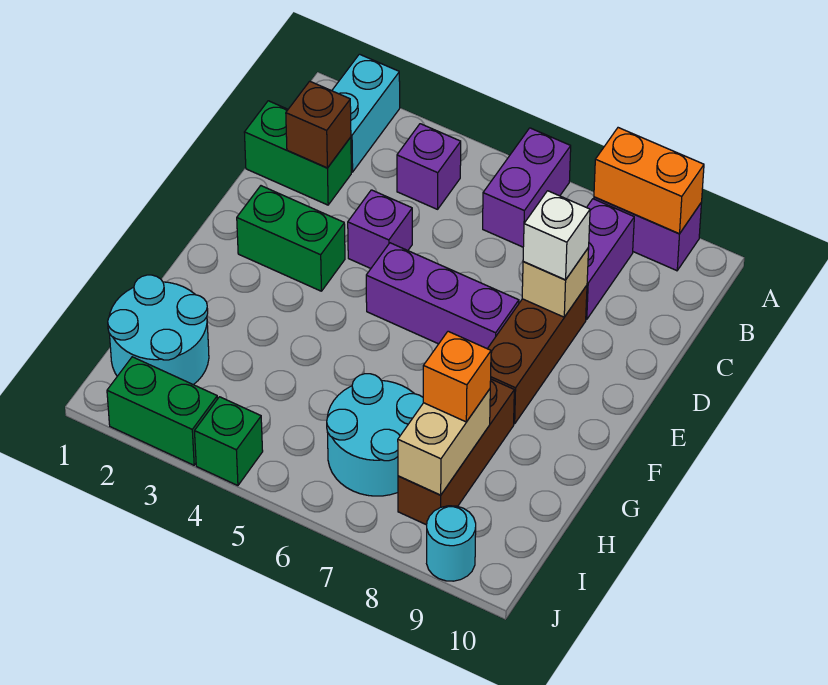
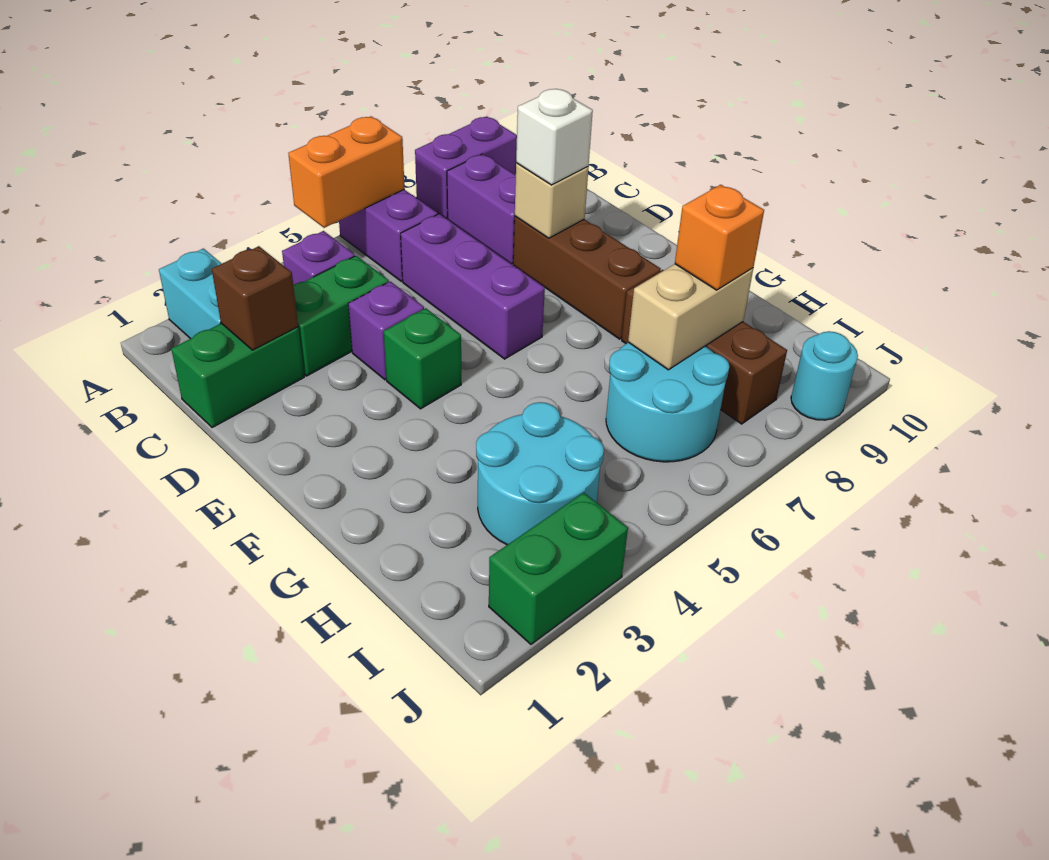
orange brick A8:A9 level 2 -> orange brick A5:A6 level 2
green brick E2:E3 level 1 -> green brick C3:C4 level 1
purple brick E5:E7 level 1 -> purple brick C6:E6 level 1
cyan round brick H1:I2 level 1 -> cyan round brick H3:I4 level 1
tan brick H8:I8 level 2 -> tan brick H7:H8 level 2
green brick J4 level 1 -> green brick E4 level 1

